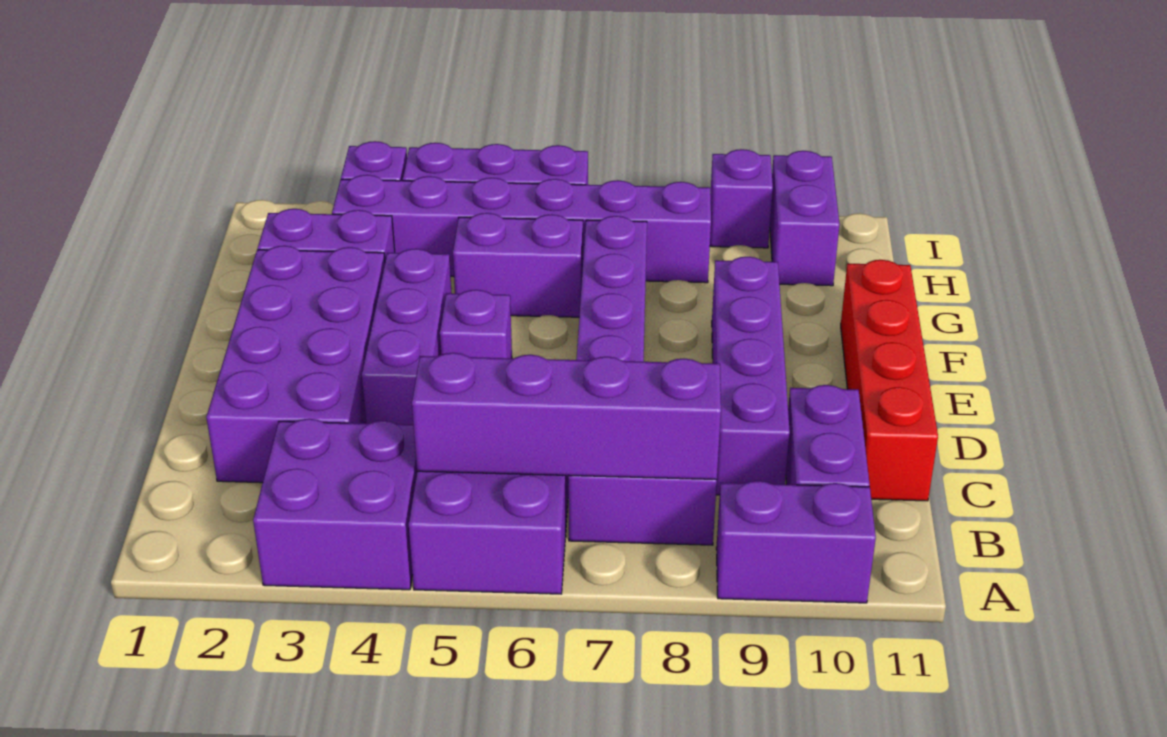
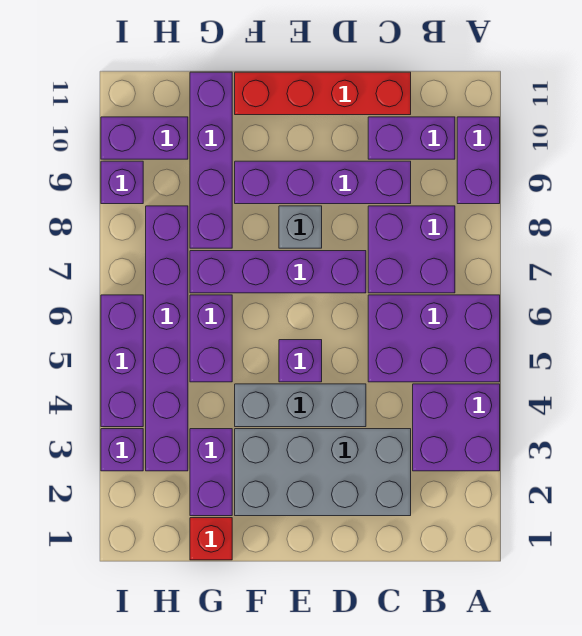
purple brick B5:B8 level 2 -> purple brick G8:G11 level 1
purple brick C2:F3 level 1 -> grey brick C2:F3 level 1
purple brick D4:F4 level 1 -> grey brick D4:F4 level 1
none -> grey brick E8 level 1
none -> red brick G1 level 1

